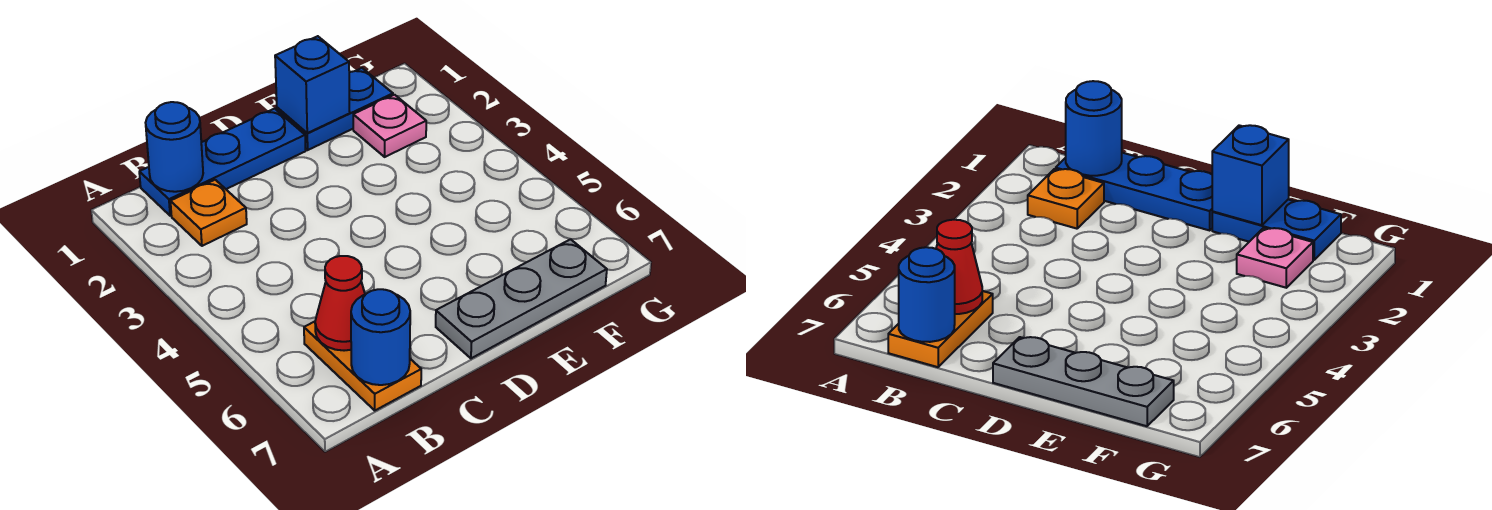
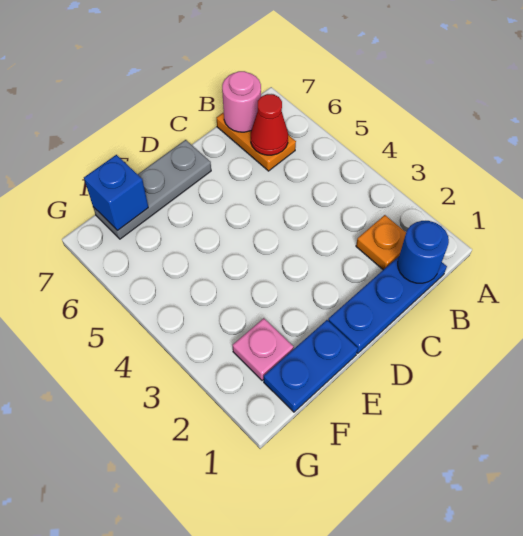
blue round brick B7 level 2 -> pink round brick B7 level 2
blue brick E1 level 2 -> blue brick F7 level 2

